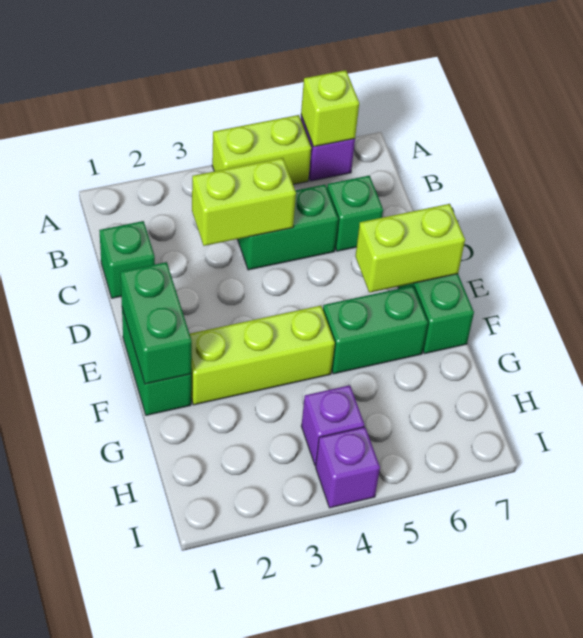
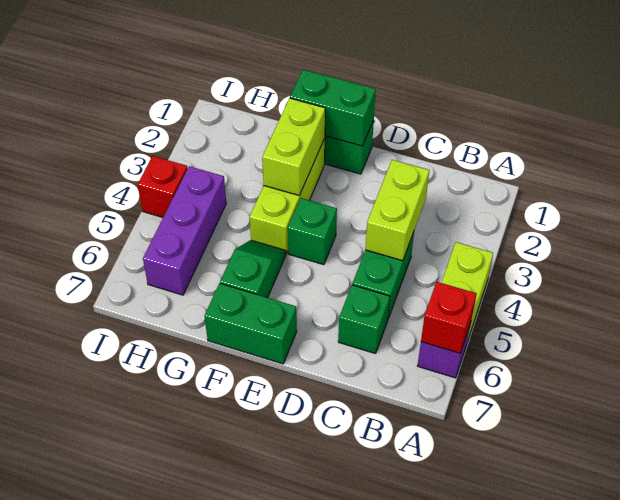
lime brick A6 level 2 -> red brick A6 level 2
green brick C1 level 1 -> green brick E4 level 1
lime brick E6:E7 level 2 -> lime brick F2:F3 level 2
green brick F5:F6 level 1 -> green slope F5:F6 level 1 top 6
purple brick H4 level 1 -> purple brick H4:H6 level 1
purple brick I4 level 1 -> red brick I4 level 1

